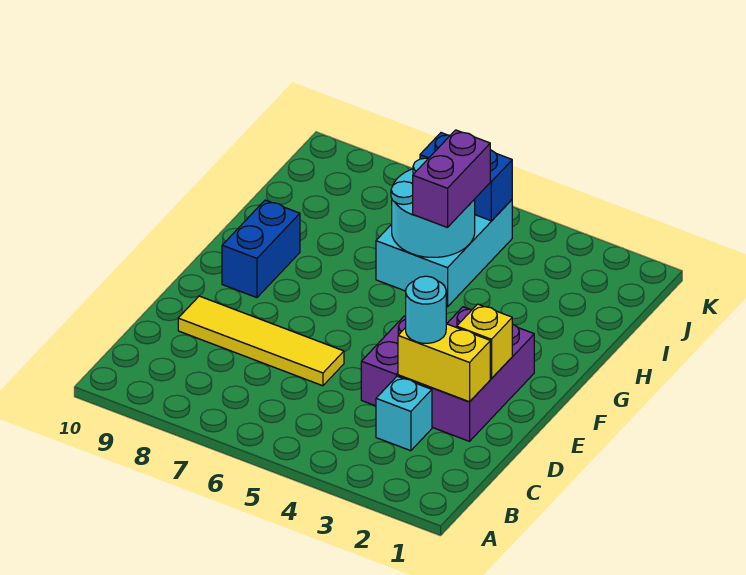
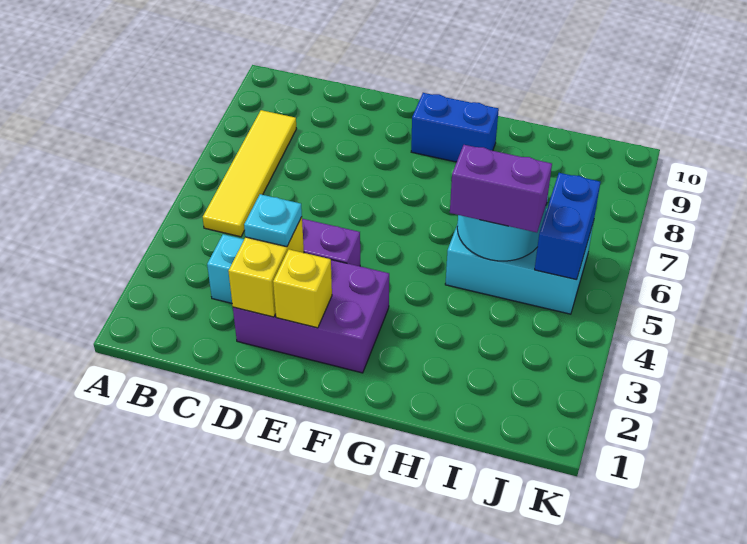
cyan round brick D3 level 3 -> cyan plate D3 level 3
yellow tile D6:D9 level 1 -> yellow tile B5:B8 level 1

